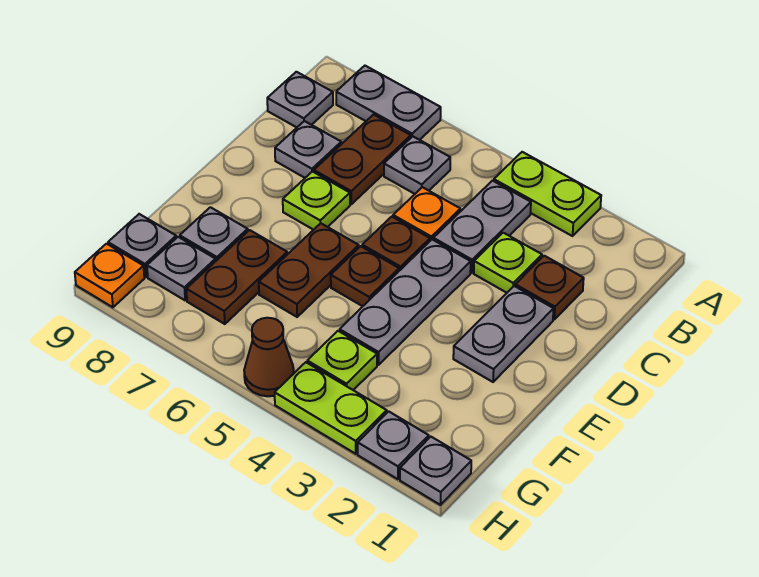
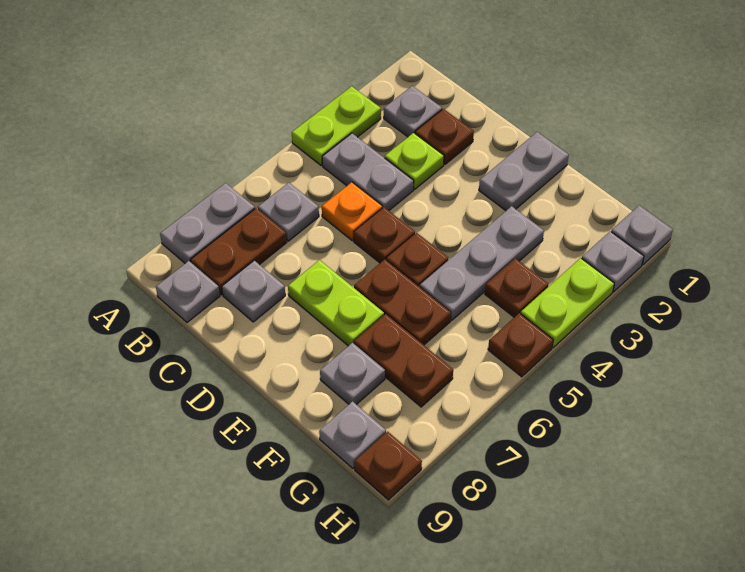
brown plate B7:C7 level 1 -> brown plate B7:B8 level 1
grey plate D2:E2 level 1 -> grey plate E1:E2 level 1
grey plate D4:F4 level 1 -> grey plate F3:F5 level 1
lime plate D7 level 1 -> lime plate D7:E7 level 1
lime plate G4 level 1 -> brown plate G4 level 1
grey plate G8 level 1 -> grey plate B2 level 1
brown cone H5 level 1 -> brown plate H5 level 1
orange plate H9 level 1 -> brown plate H9 level 1

